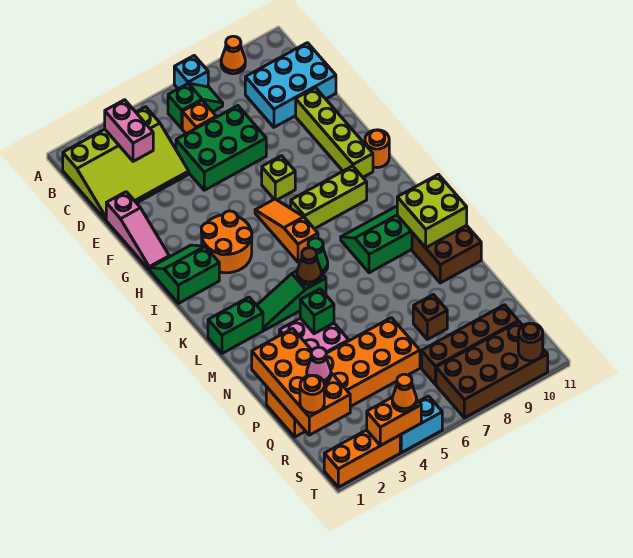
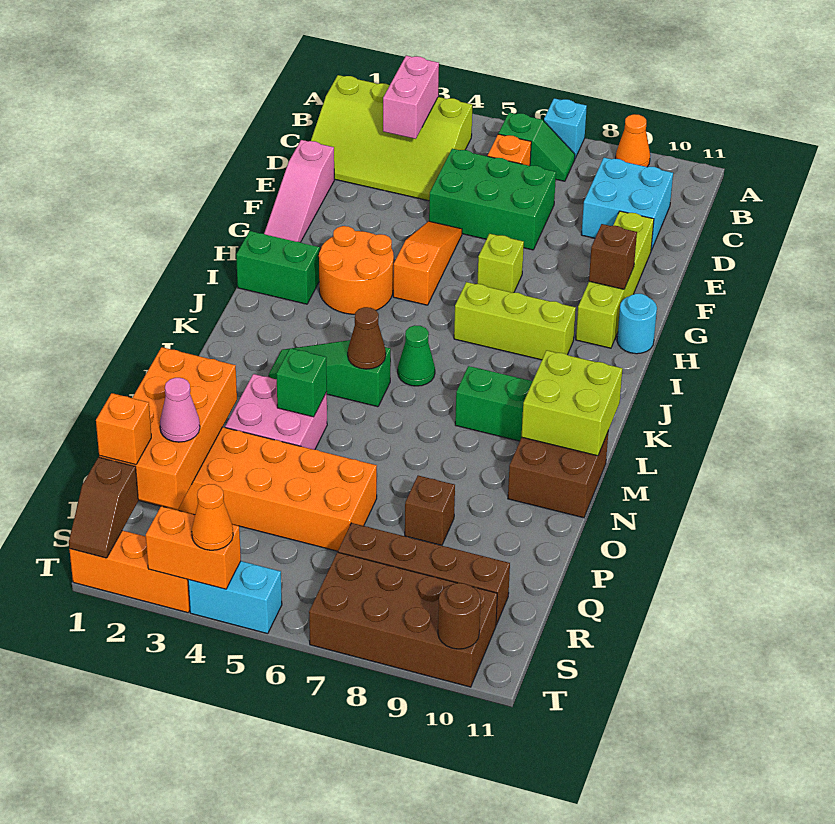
cyan brick C9:D11 level 1 -> cyan brick C9:D10 level 1
none -> brown brick G10 level 2
orange slope H6:J6 level 1 top J -> orange slope F5:H5 level 1 top H
orange round brick H11 level 1 -> cyan round brick H11 level 1
green brick L1:L2 level 1 -> none
orange round brick R1 level 3 -> orange brick R1 level 3
none -> brown slope S1:T1 level 2 top S

